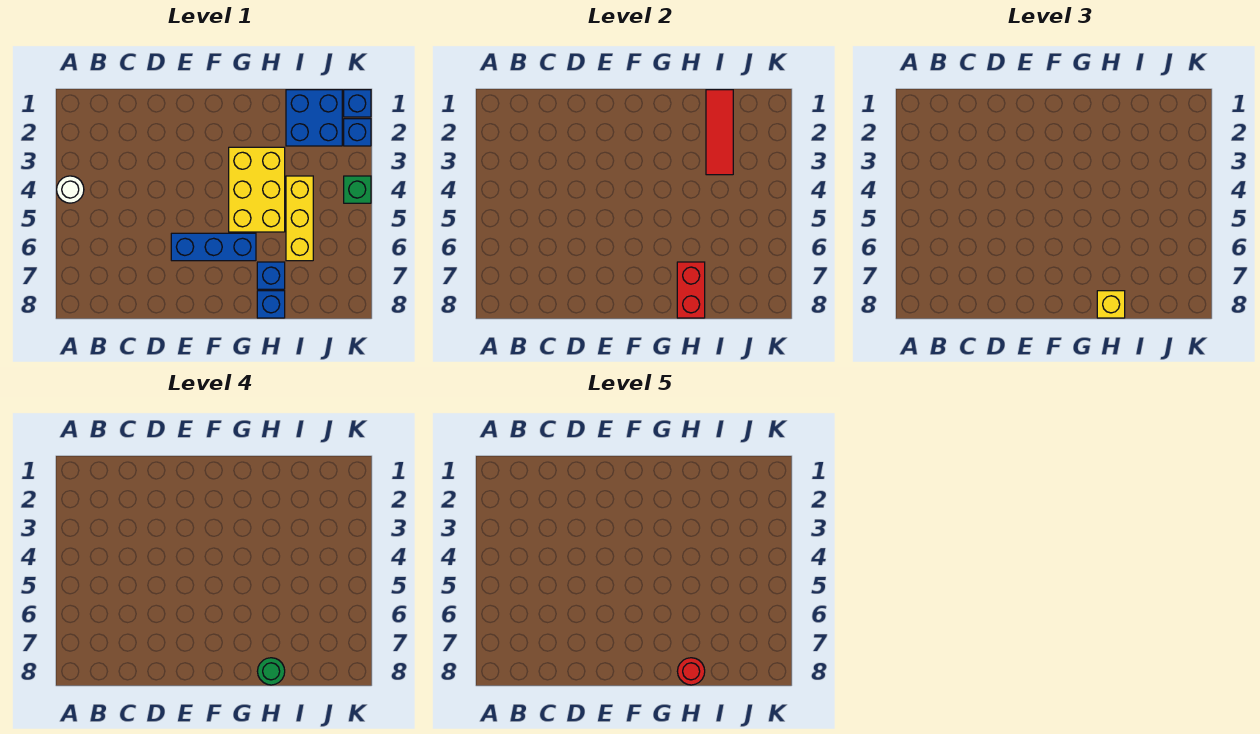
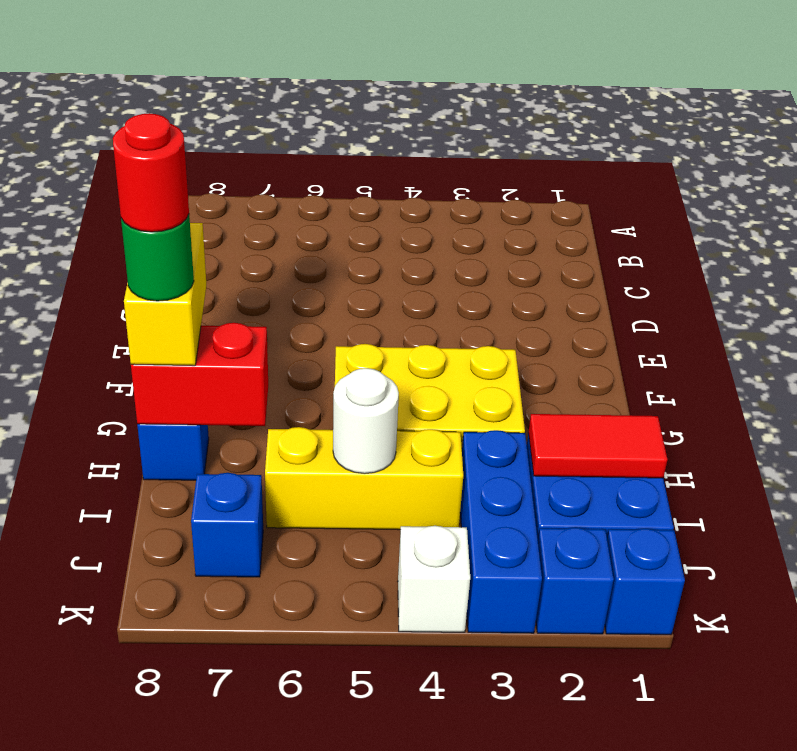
white round brick A4 level 1 -> white round brick I5 level 2
blue brick E6:G6 level 1 -> blue brick I3:K3 level 1
blue brick H7 level 1 -> blue brick J7 level 1
yellow brick H8 level 3 -> yellow brick G8:H8 level 3
red tile I1:I3 level 2 -> red tile I1:I2 level 2
green brick K4 level 1 -> white brick K4 level 1

